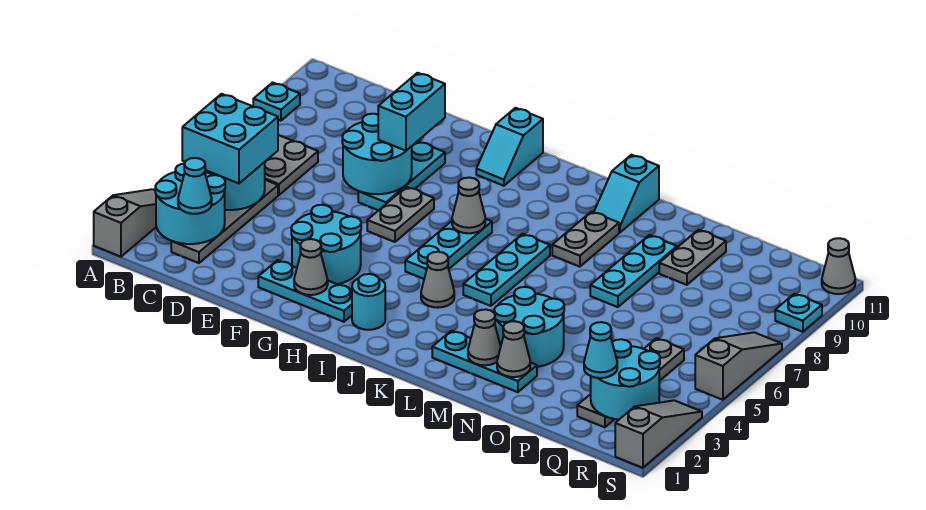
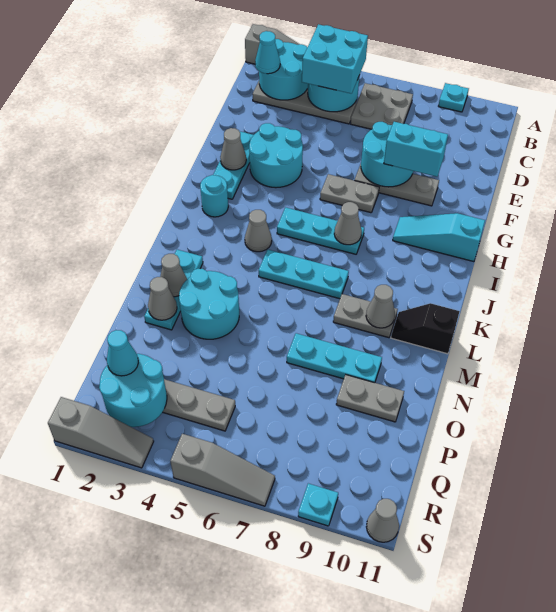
cyan plate F7:F9 level 1 -> grey plate F7:F9 level 1
cyan slope H10:H11 level 1 top 11 -> cyan slope H9:H11 level 1 top 11
none -> grey cone L9 level 2
cyan slope L10:L11 level 1 top 11 -> black slope L10:L11 level 1 top 11

